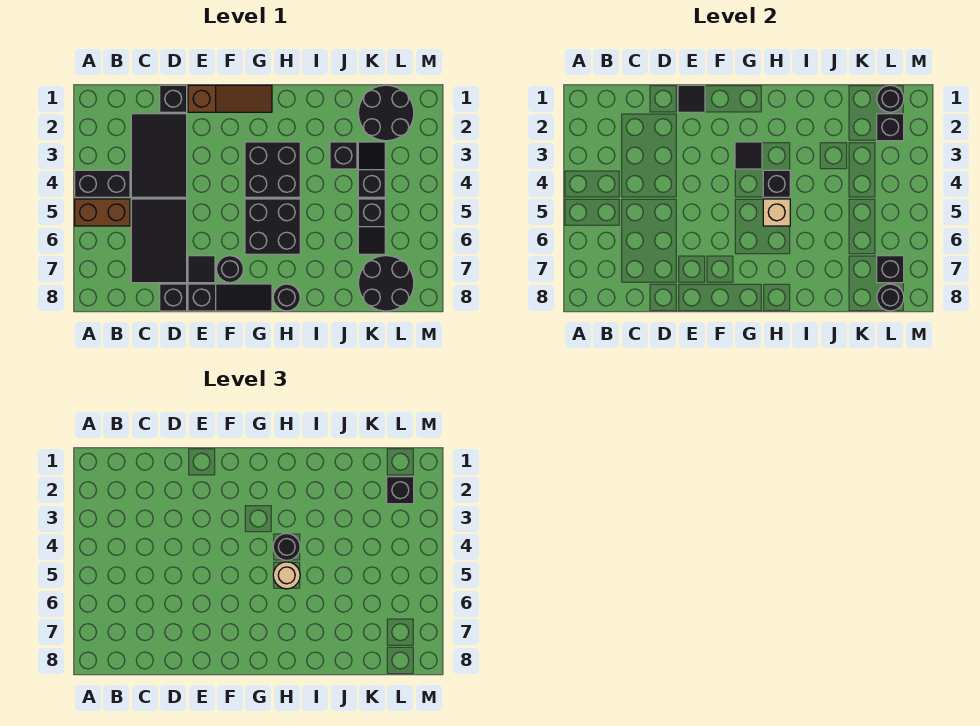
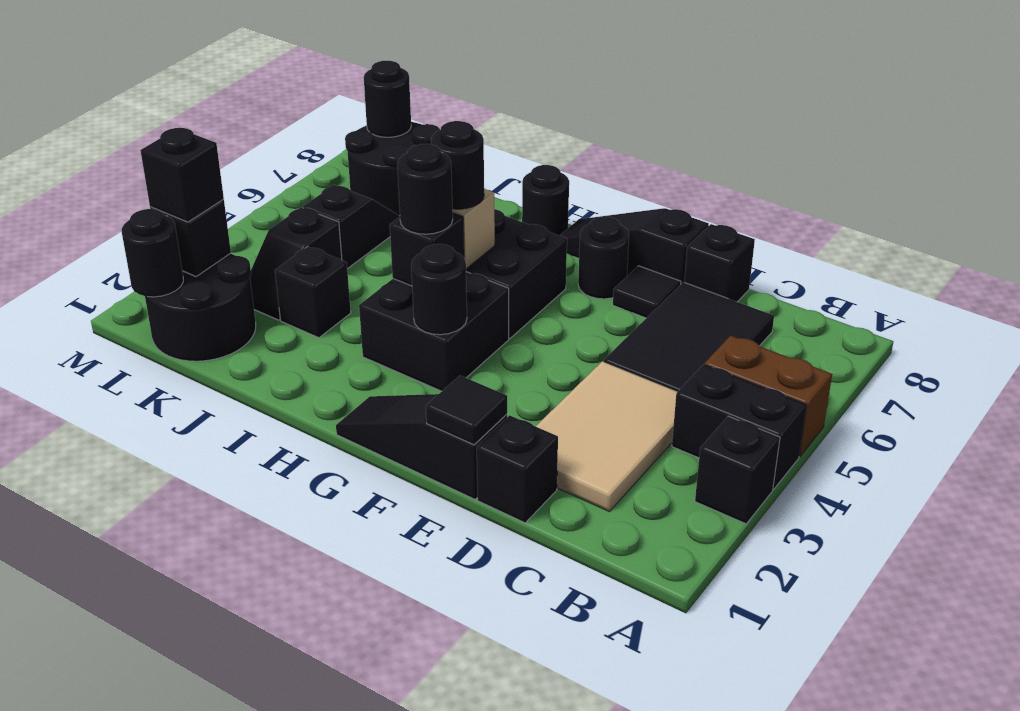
black tile C2:D4 level 1 -> tan tile C2:D4 level 1
brown slope E1:G1 level 1 top E -> black slope E1:G1 level 1 top E
black tile G3 level 2 -> black round brick G3 level 2
tan round brick H5 level 3 -> black round brick H5 level 3
black brick L7 level 2 -> black brick A3 level 1

